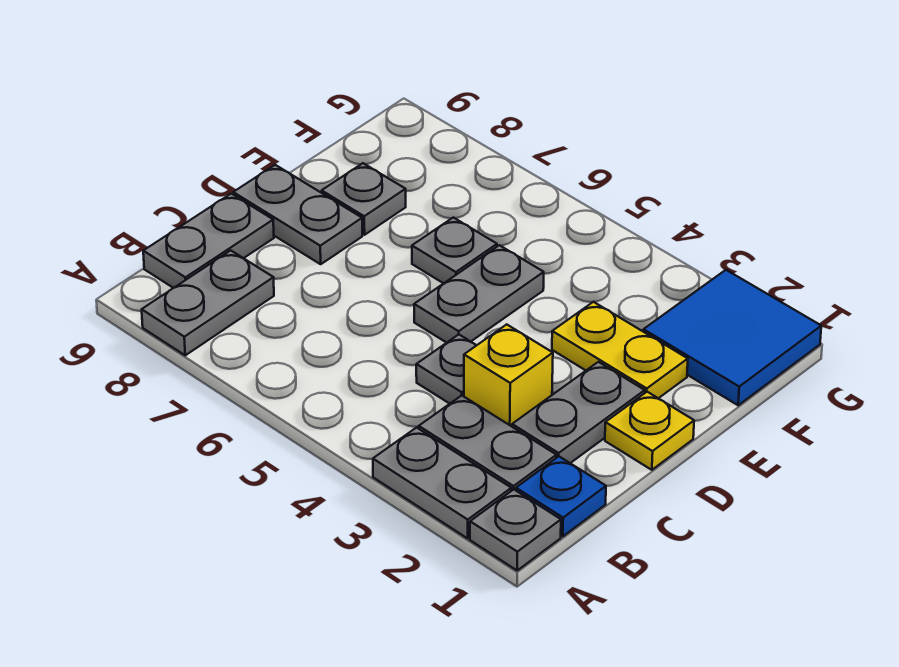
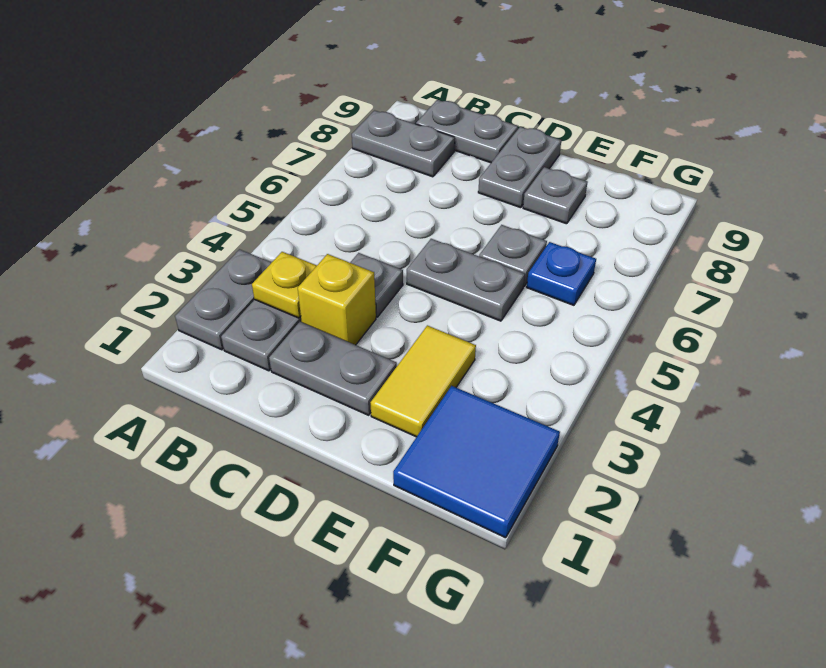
grey plate A1 level 1 -> none
blue plate B1 level 1 -> blue plate F6 level 1
yellow plate D1 level 1 -> yellow plate B3 level 2
yellow plate E2:E3 level 1 -> yellow tile E2:E3 level 1

